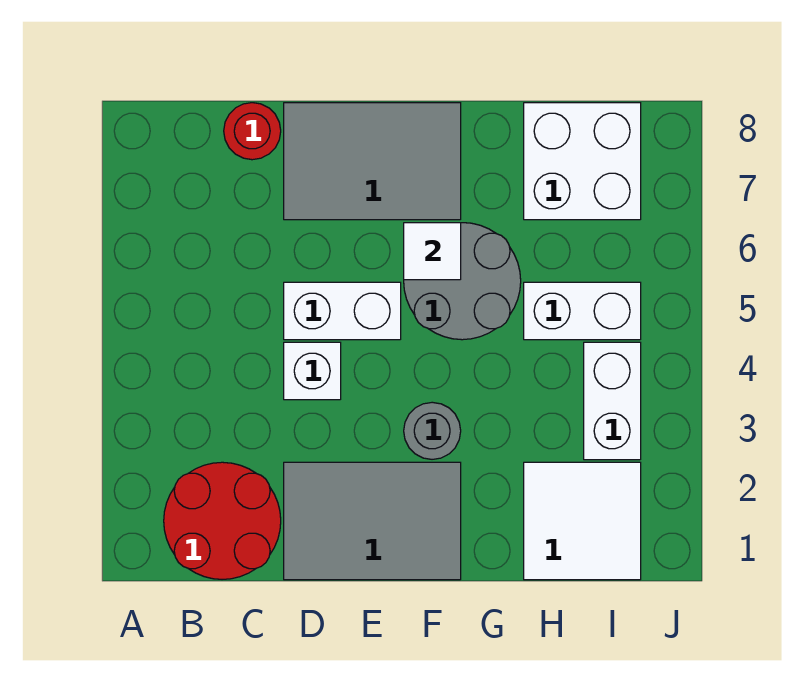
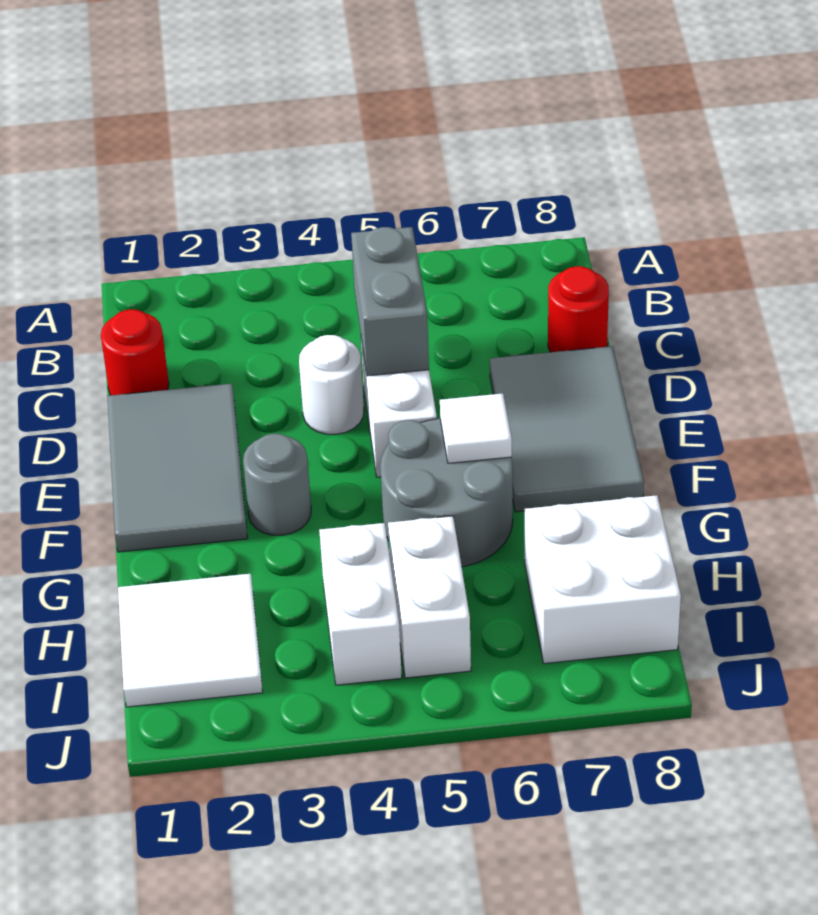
red round brick B1:C2 level 1 -> red round brick C1 level 1
none -> grey brick C5:D5 level 2
white brick D4 level 1 -> white round brick D4 level 1
white brick I3:I4 level 1 -> white brick H4:I4 level 1

